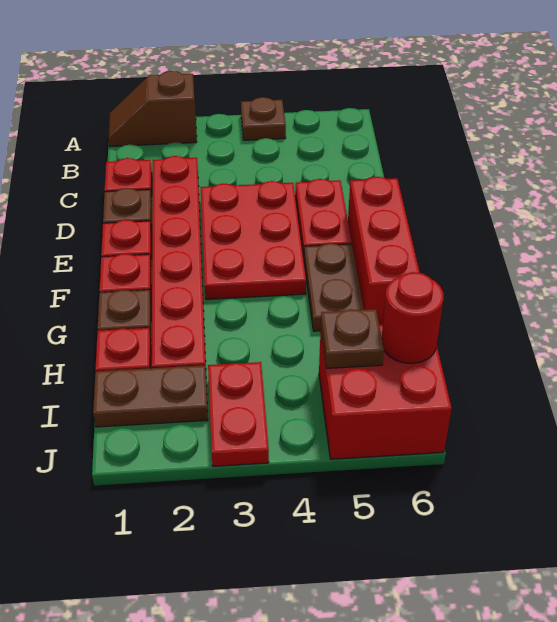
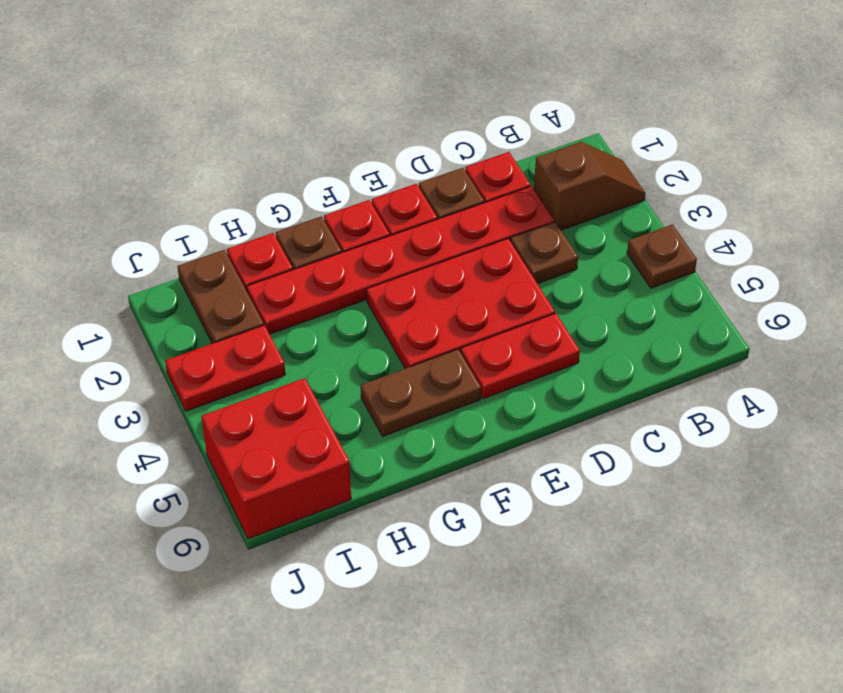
brown slope A1:A2 level 1 top 2 -> brown slope A2:B2 level 1 top B
red brick E6:G6 level 1 -> none
brown plate I5 level 2 -> brown plate C3 level 1
red round brick I6 level 2 -> none

